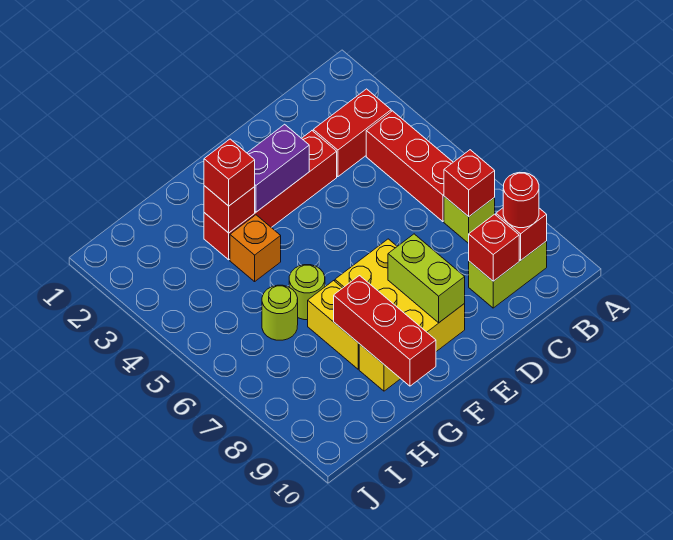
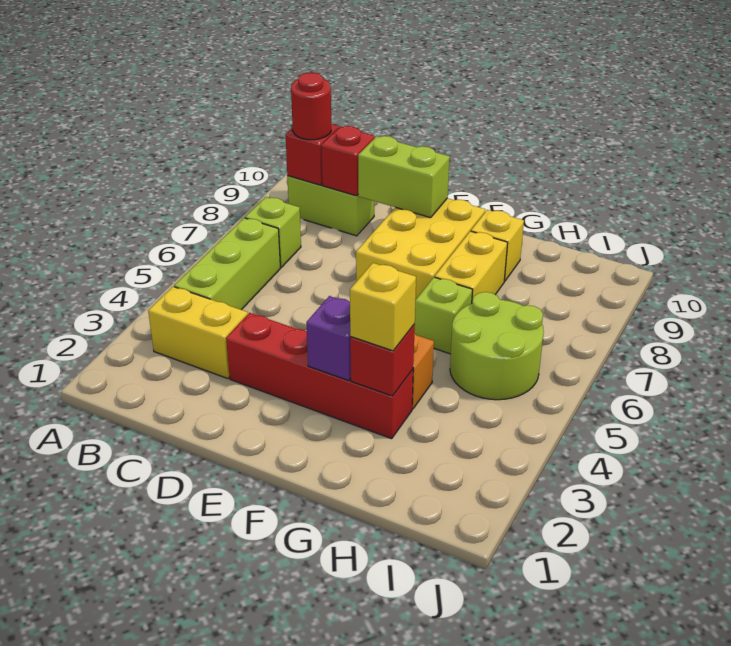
red brick B3:C3 level 1 -> yellow brick B3:C3 level 1
red brick B4:B6 level 1 -> lime brick B4:B6 level 1
red brick B7 level 2 -> none
purple brick E3:F3 level 2 -> purple brick F3 level 2
lime brick E8:E9 level 2 -> lime brick D9:E9 level 2
red brick G3 level 3 -> yellow brick G3 level 3
lime round brick G6 level 1 -> lime brick G6 level 1
red brick G8:G10 level 2 -> none
lime round brick H6 level 1 -> lime round brick H5:I6 level 1

